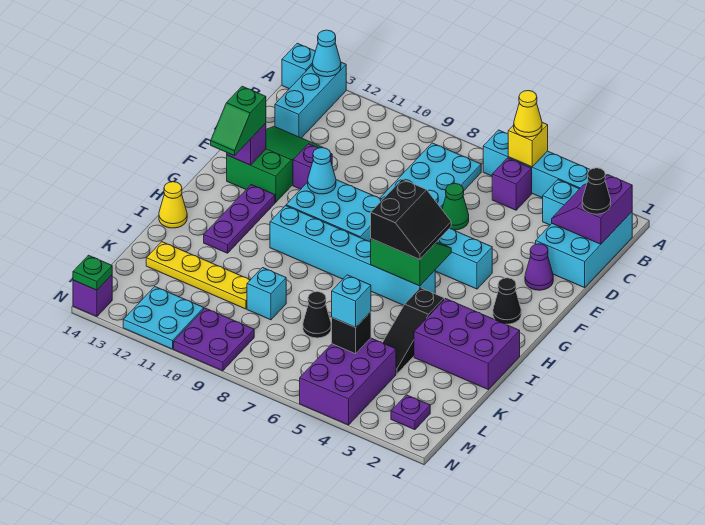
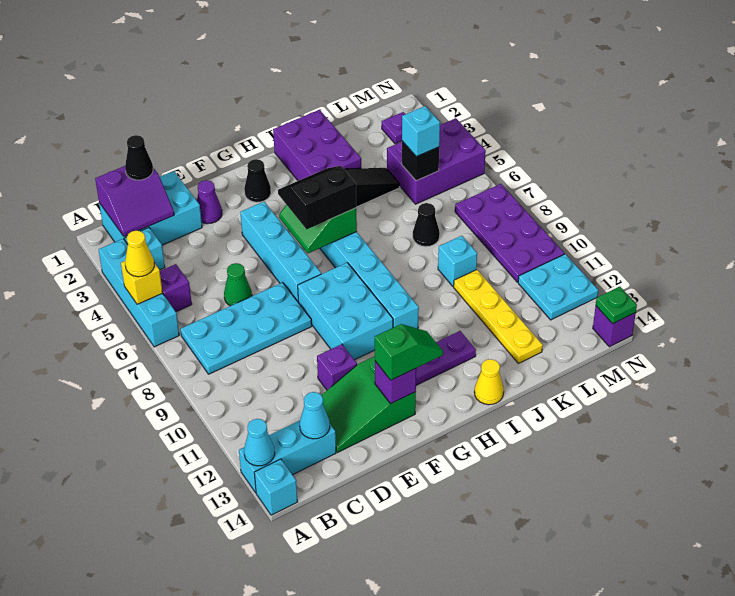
cyan cone F10 level 2 -> cyan cone C13 level 2
purple plate M9:N10 level 1 -> purple plate M7:N10 level 1

